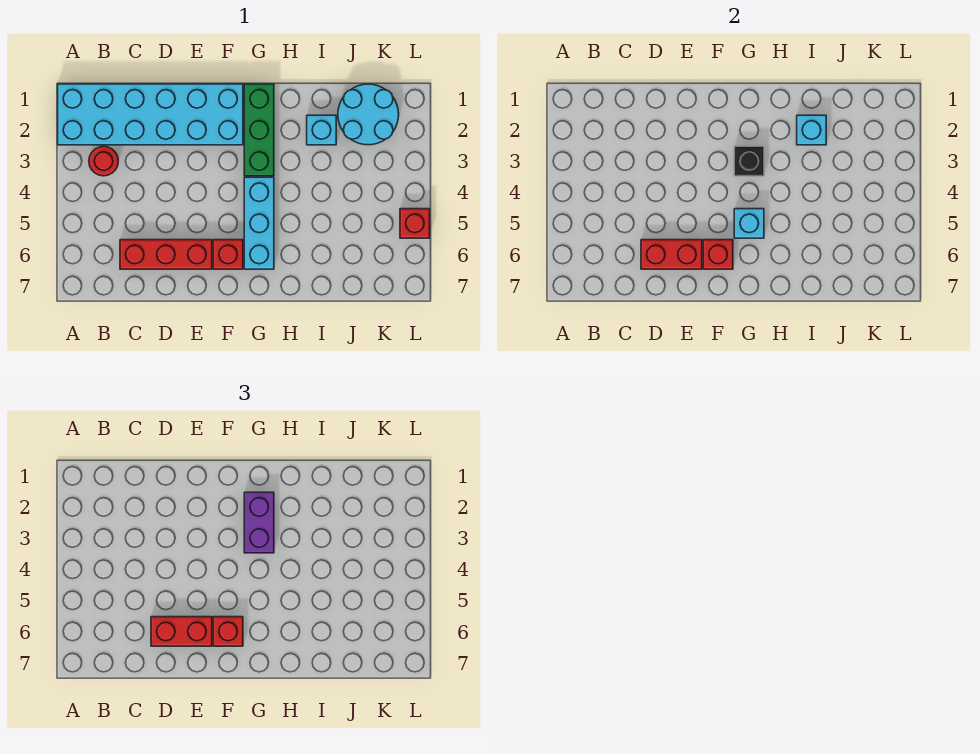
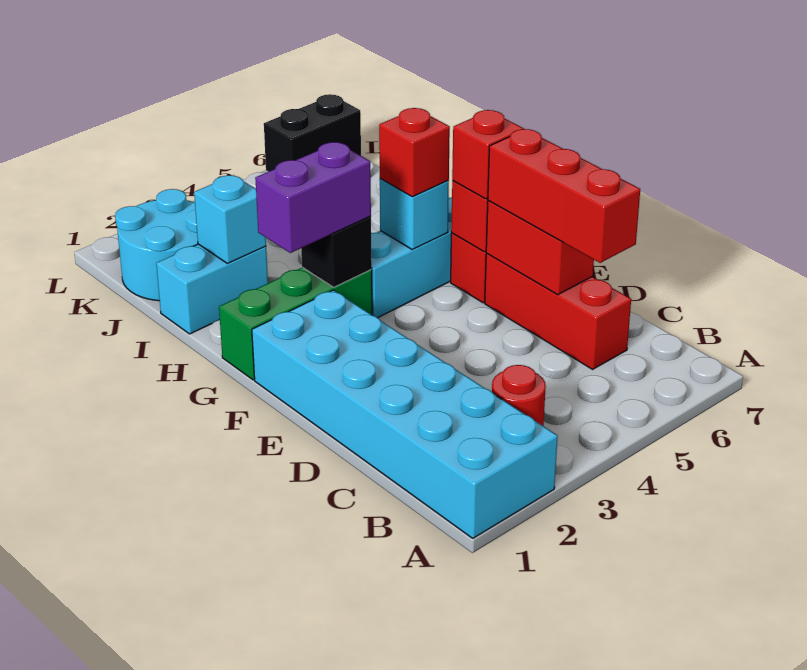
red brick D6:E6 level 3 -> red brick C6:E6 level 3
cyan brick I2 level 1 -> cyan brick I1:I2 level 1
red brick L5 level 1 -> red brick G5 level 3
none -> black brick L6:L7 level 1

